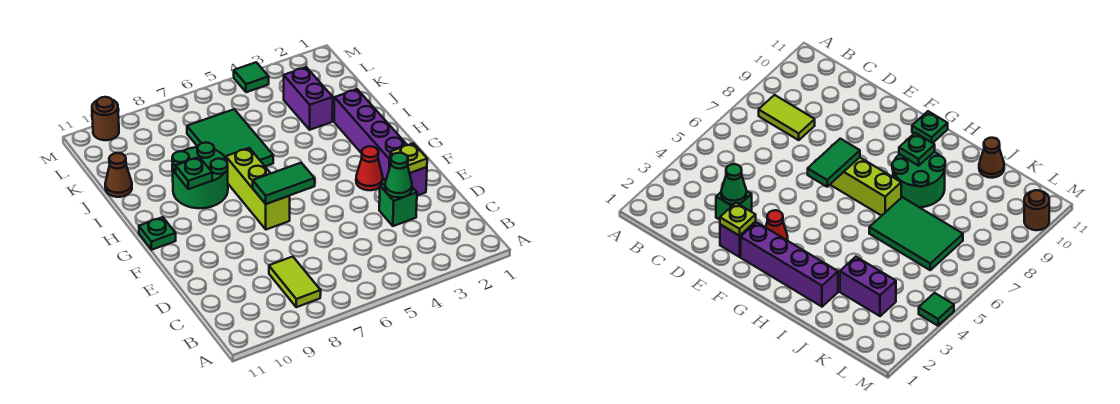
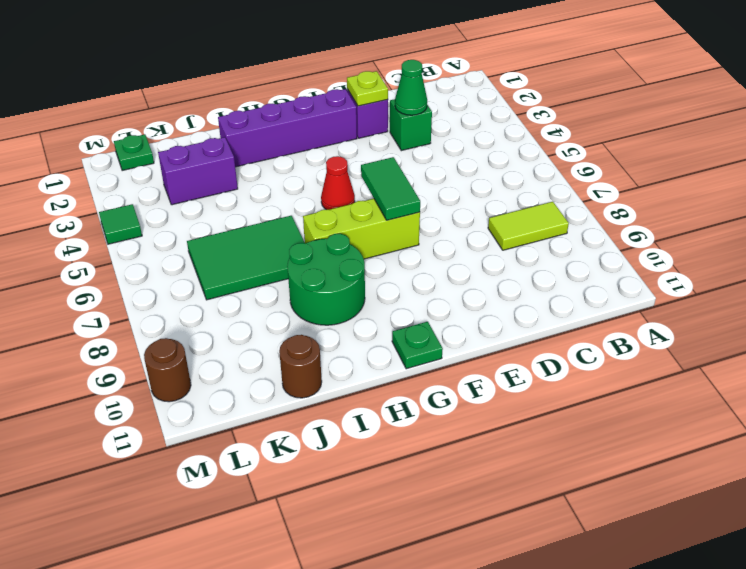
red cone F3 level 1 -> red cone G5 level 1
green plate H9 level 2 -> green plate L1 level 1
brown cone J11 level 1 -> brown round brick J11 level 1

